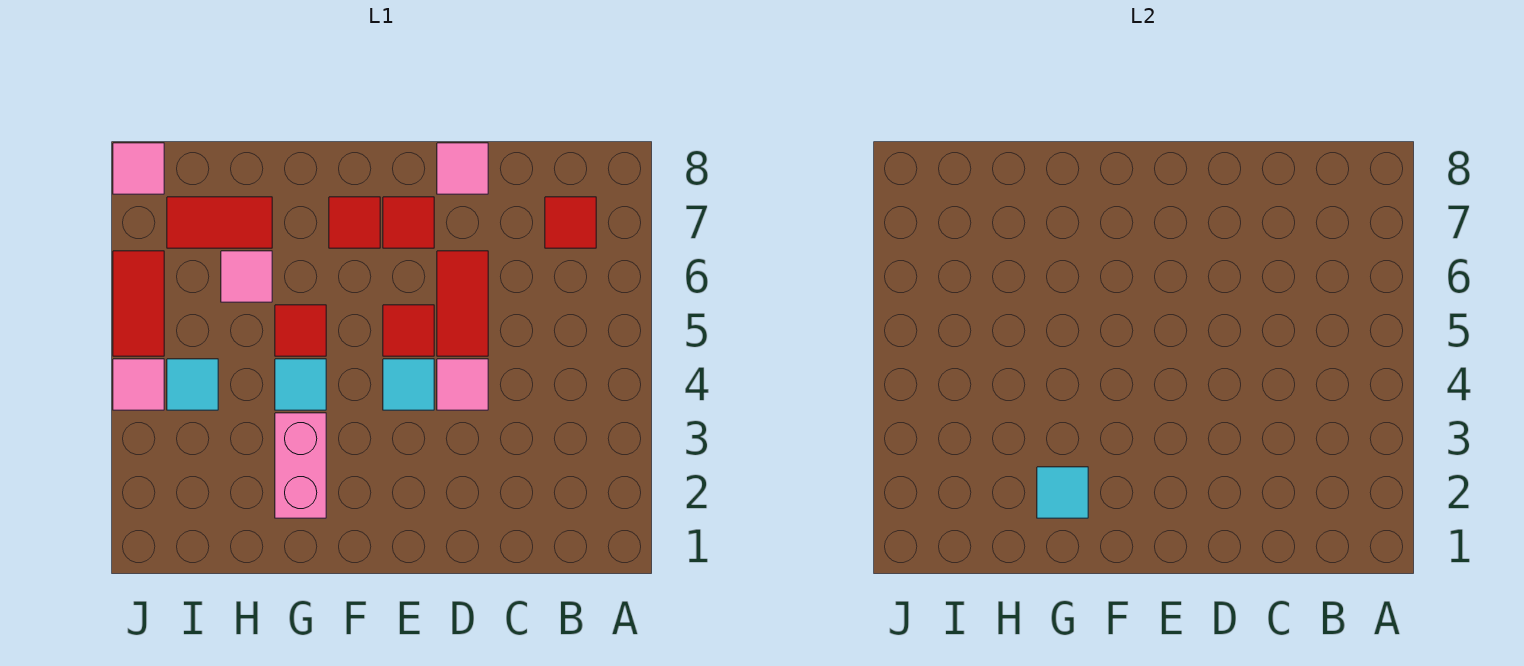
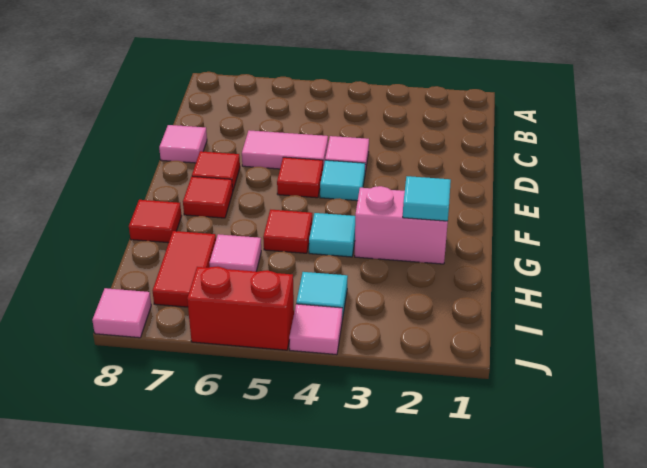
red tile B7 level 1 -> red tile G8 level 1
red tile D5:D6 level 1 -> pink tile D5:D6 level 1
red tile J5:J6 level 1 -> red brick J5:J6 level 1

